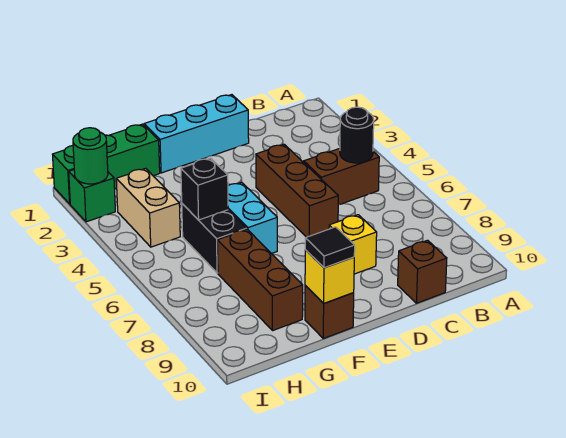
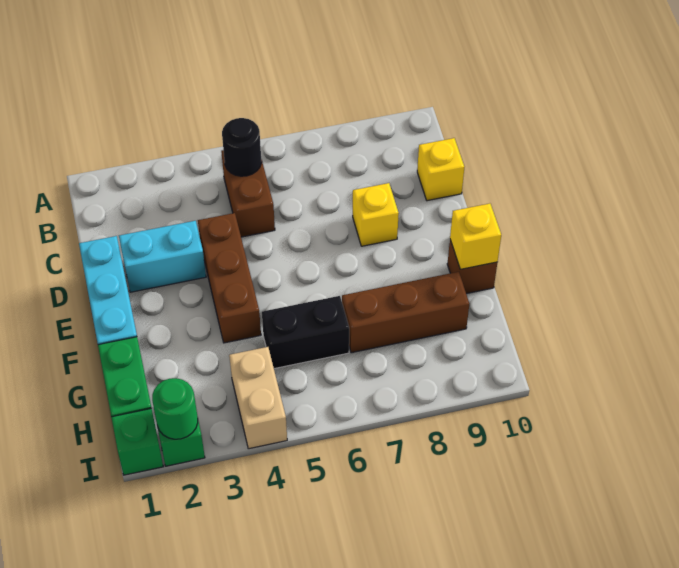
brown brick C10 level 1 -> yellow brick C10 level 1
brown brick D4:D6 level 1 -> brown brick D4:F4 level 1
cyan brick F5:F6 level 1 -> cyan brick D2:D3 level 1
black tile F10 level 3 -> none
black brick G5 level 2 -> none
tan brick H3:H4 level 1 -> tan brick H4:I4 level 1

